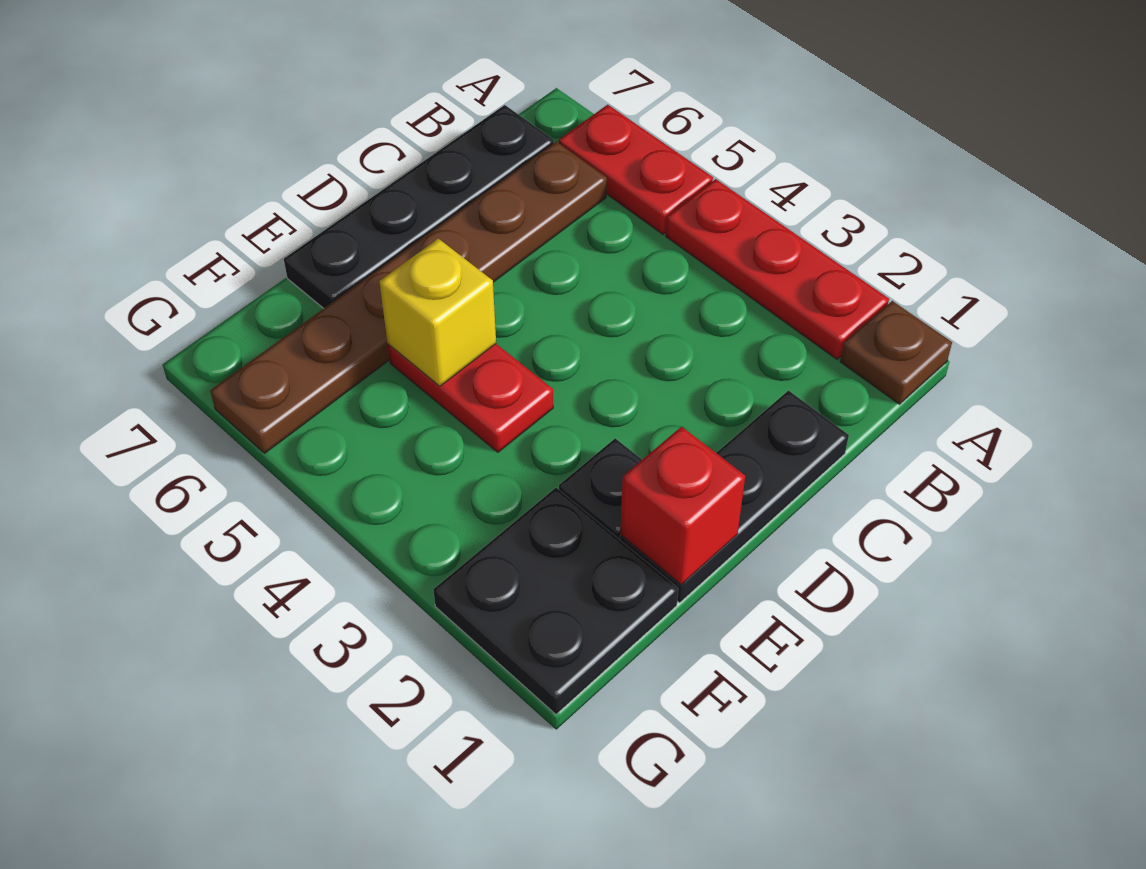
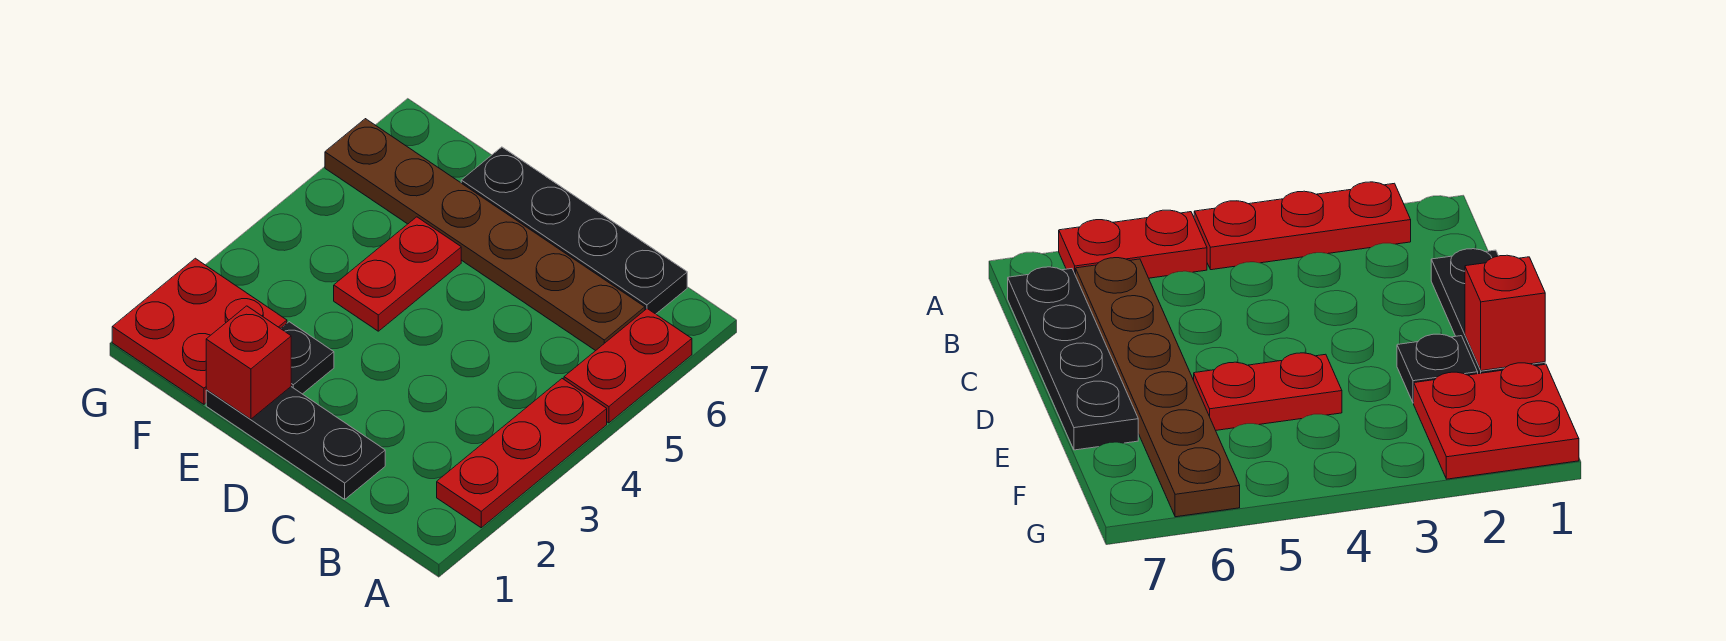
brown plate A1 level 1 -> none
yellow brick E5 level 2 -> none
black plate F1:G2 level 1 -> red plate F1:G2 level 1

